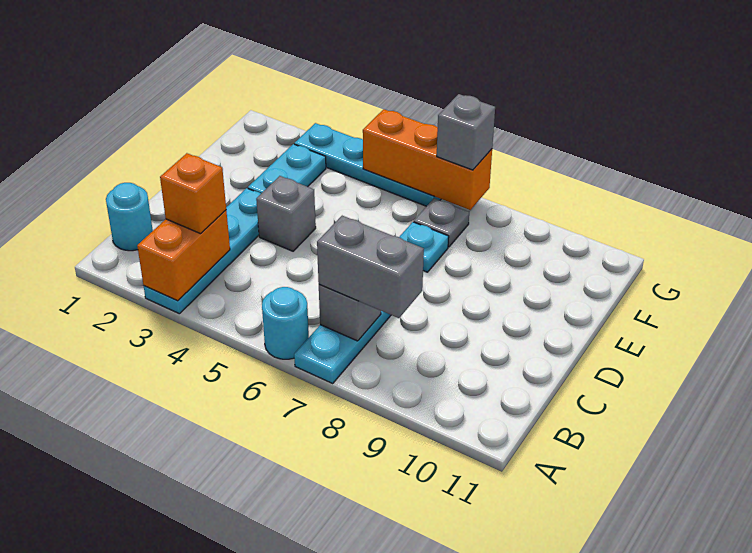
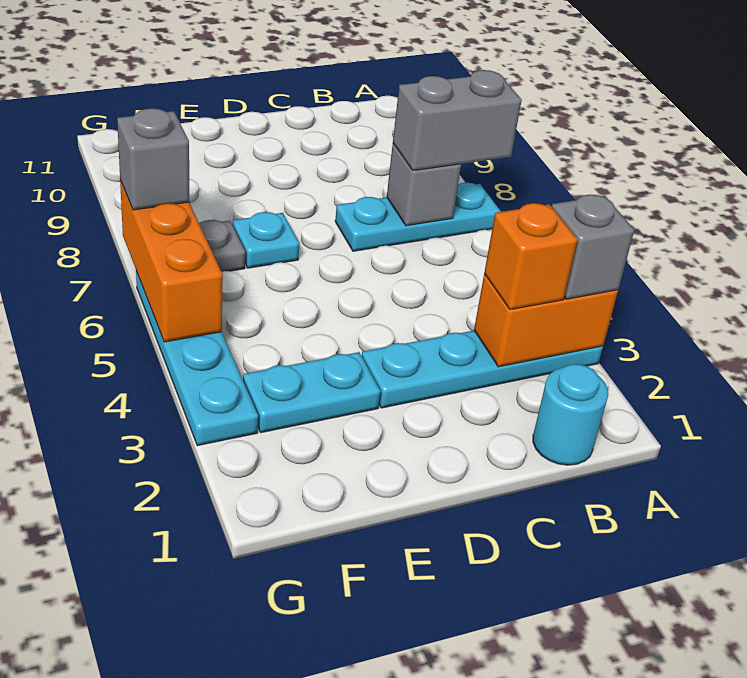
cyan round brick A6 level 1 -> none
grey brick B7:B8 level 3 -> grey brick A7:B7 level 3
grey brick D4 level 1 -> grey brick A3 level 3

